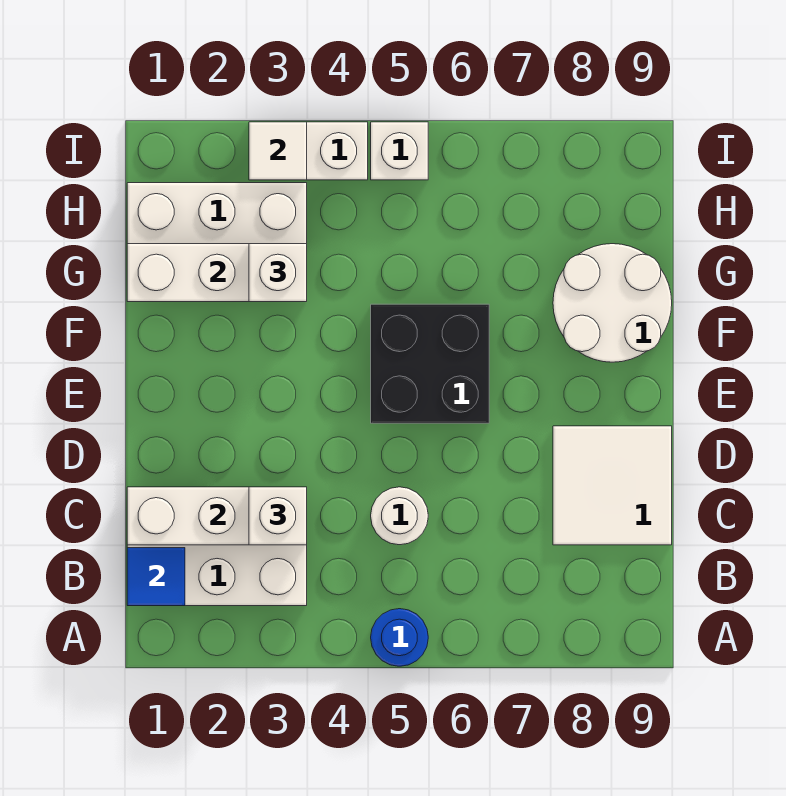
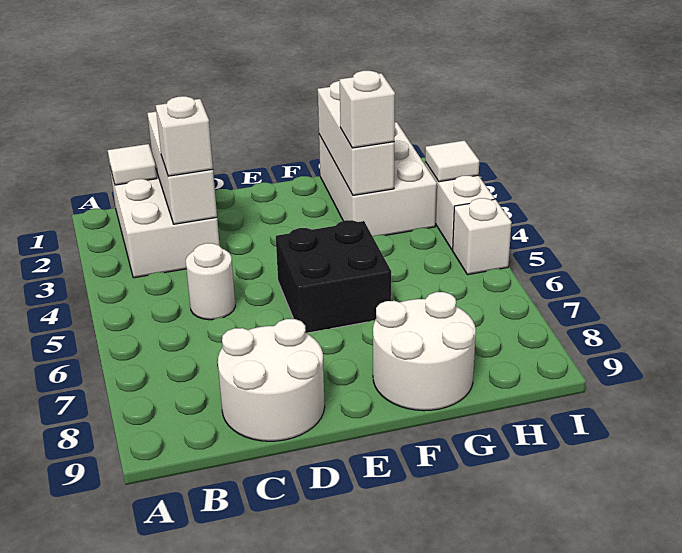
blue round brick A5 level 1 -> none
blue tile B1 level 2 -> white tile B1 level 2
white tile C8:D9 level 1 -> white round brick C8:D9 level 1

